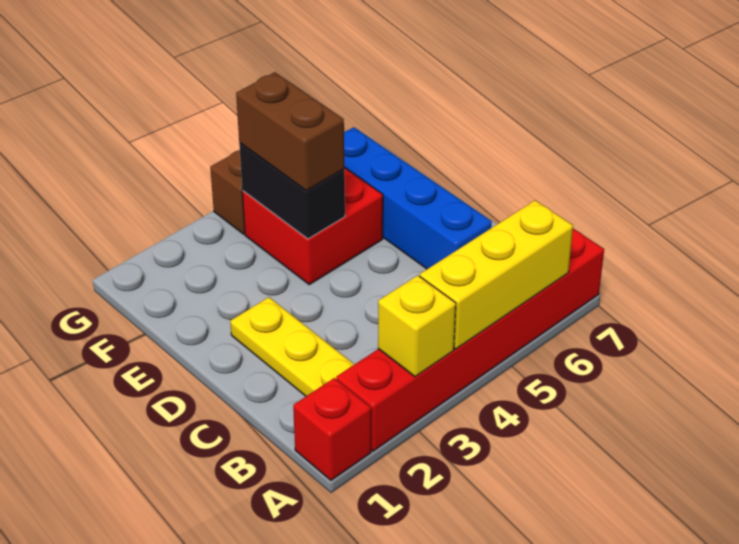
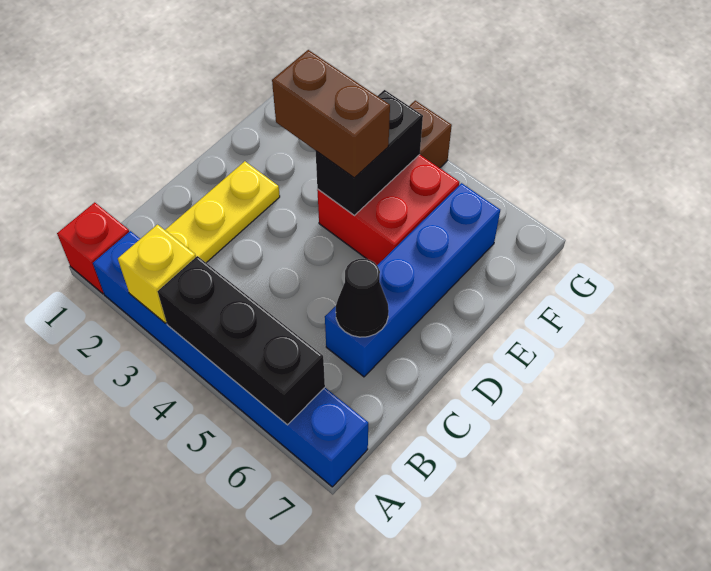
red brick A2:A7 level 1 -> blue brick A2:A7 level 1
yellow brick A4:A6 level 2 -> black brick A4:A6 level 2
none -> black cone C6 level 2
brown brick E4:F4 level 3 -> brown brick E3:E4 level 3

